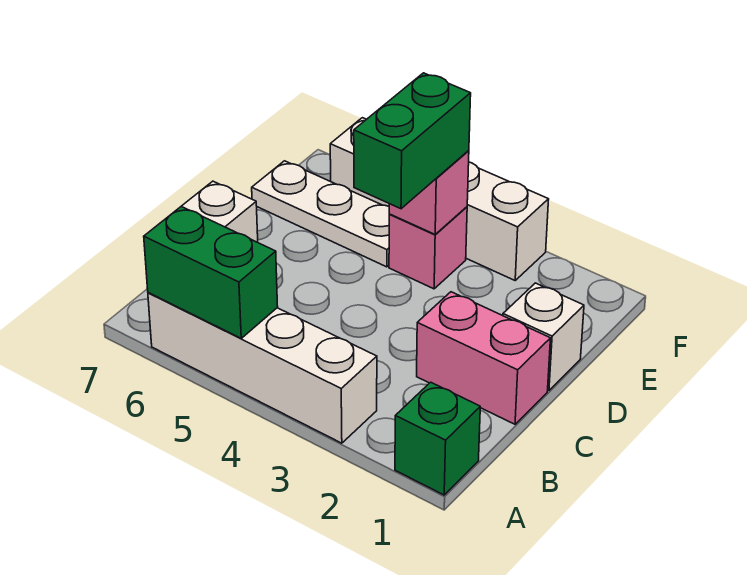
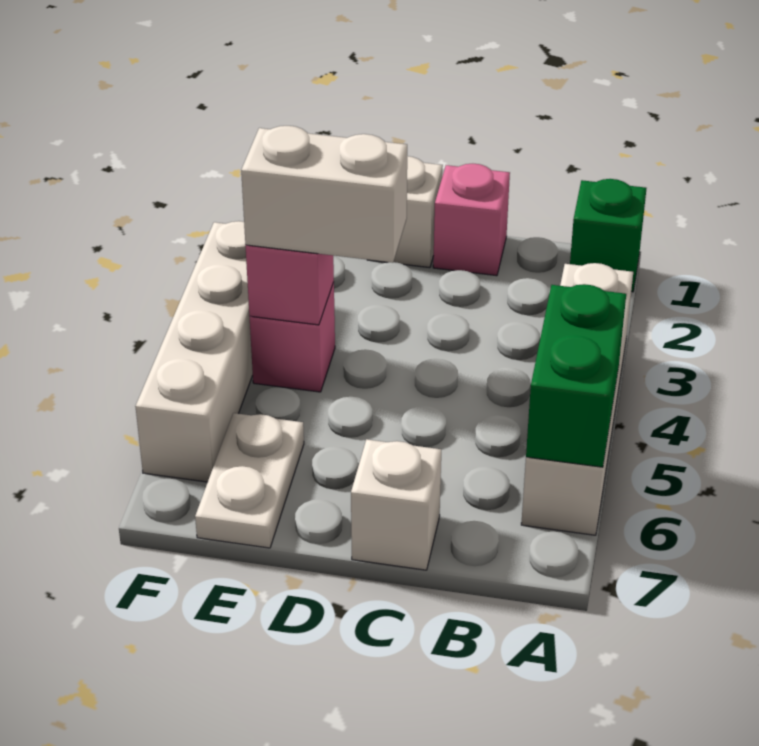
pink brick C1:C2 level 1 -> pink brick C1 level 1
green brick D4:E4 level 3 -> white brick D4:E4 level 3
white plate E5:E7 level 1 -> white plate E6:E7 level 1

